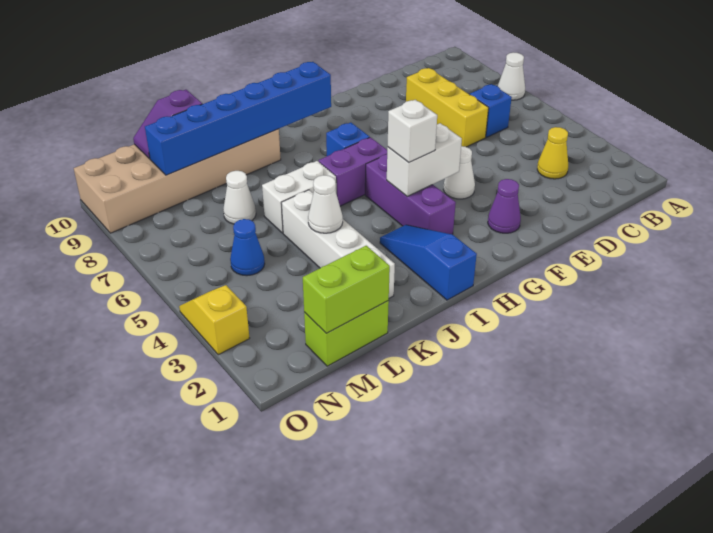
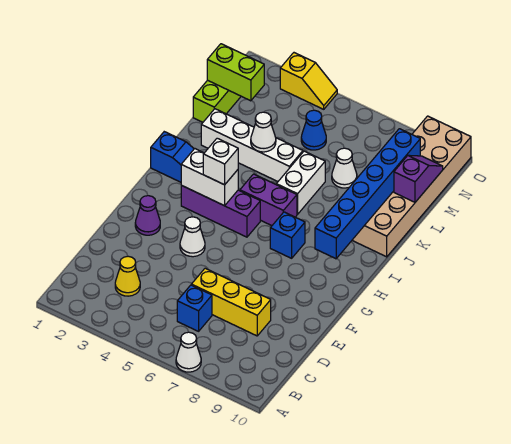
white brick G4:H4 level 2 -> white brick H3:H4 level 2
purple brick H6:I6 level 1 -> purple brick I5:I6 level 1
lime brick L1:M1 level 2 -> lime brick M1:M2 level 2

